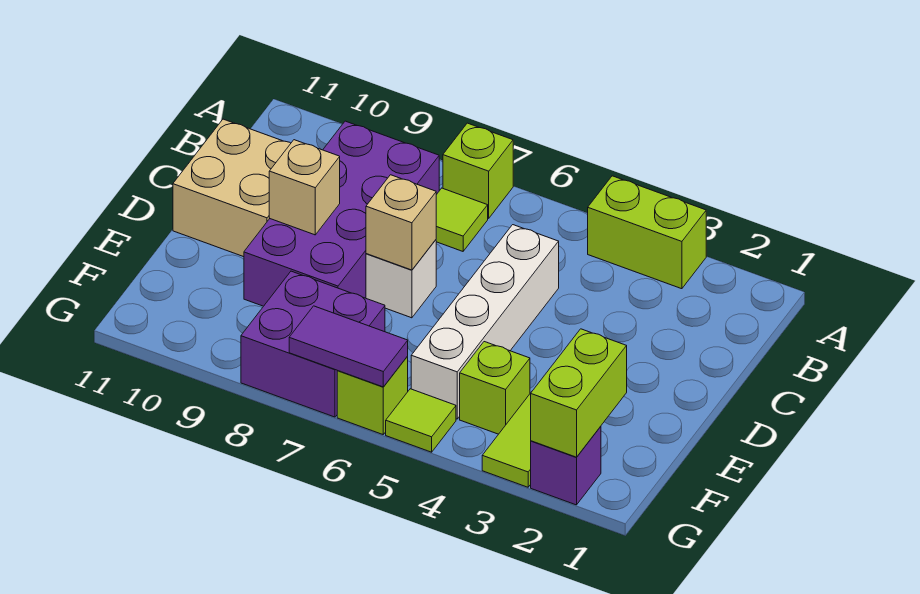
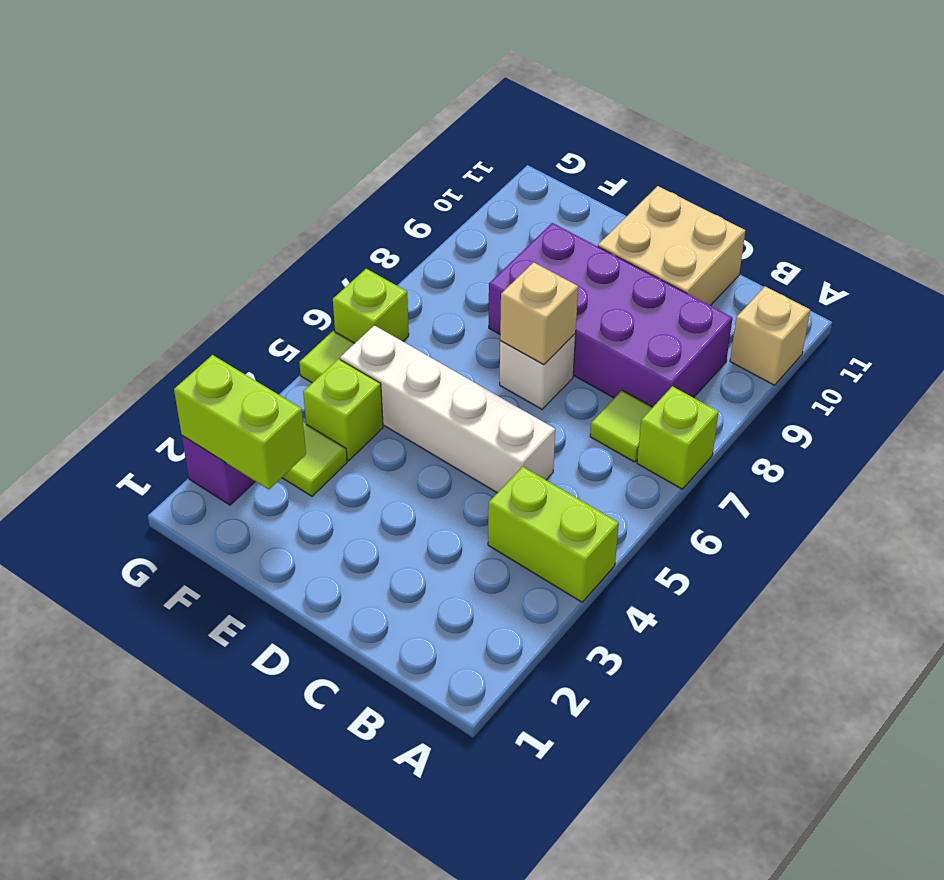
lime brick A3:A4 level 1 -> lime brick A4:B4 level 1
tan brick D9 level 2 -> tan brick A10 level 1
purple brick F7:G8 level 1 -> none
purple tile G6:G7 level 2 -> none

